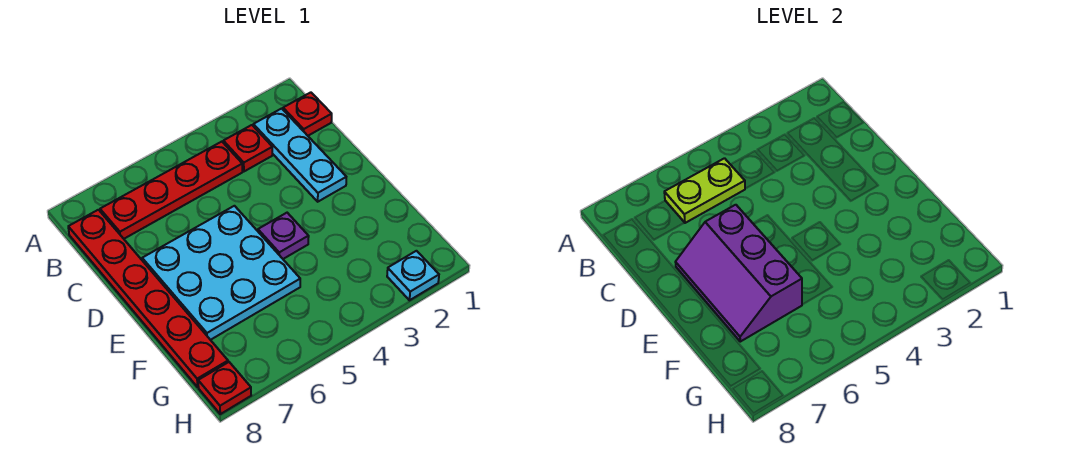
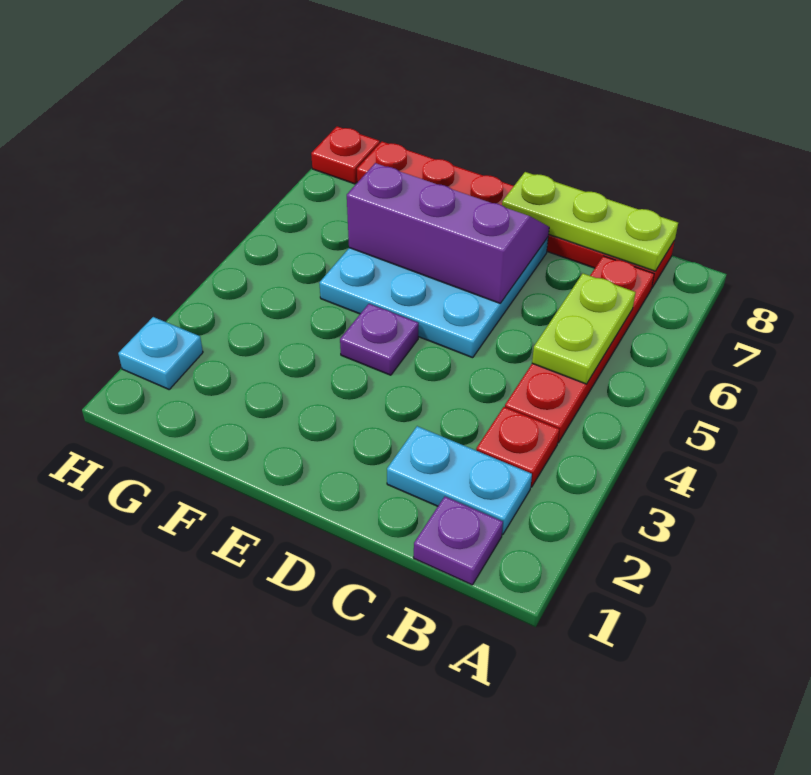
red plate B1 level 1 -> purple plate B1 level 1
cyan plate B2:D2 level 1 -> cyan plate B2:C2 level 1
none -> lime plate B8:D8 level 2

